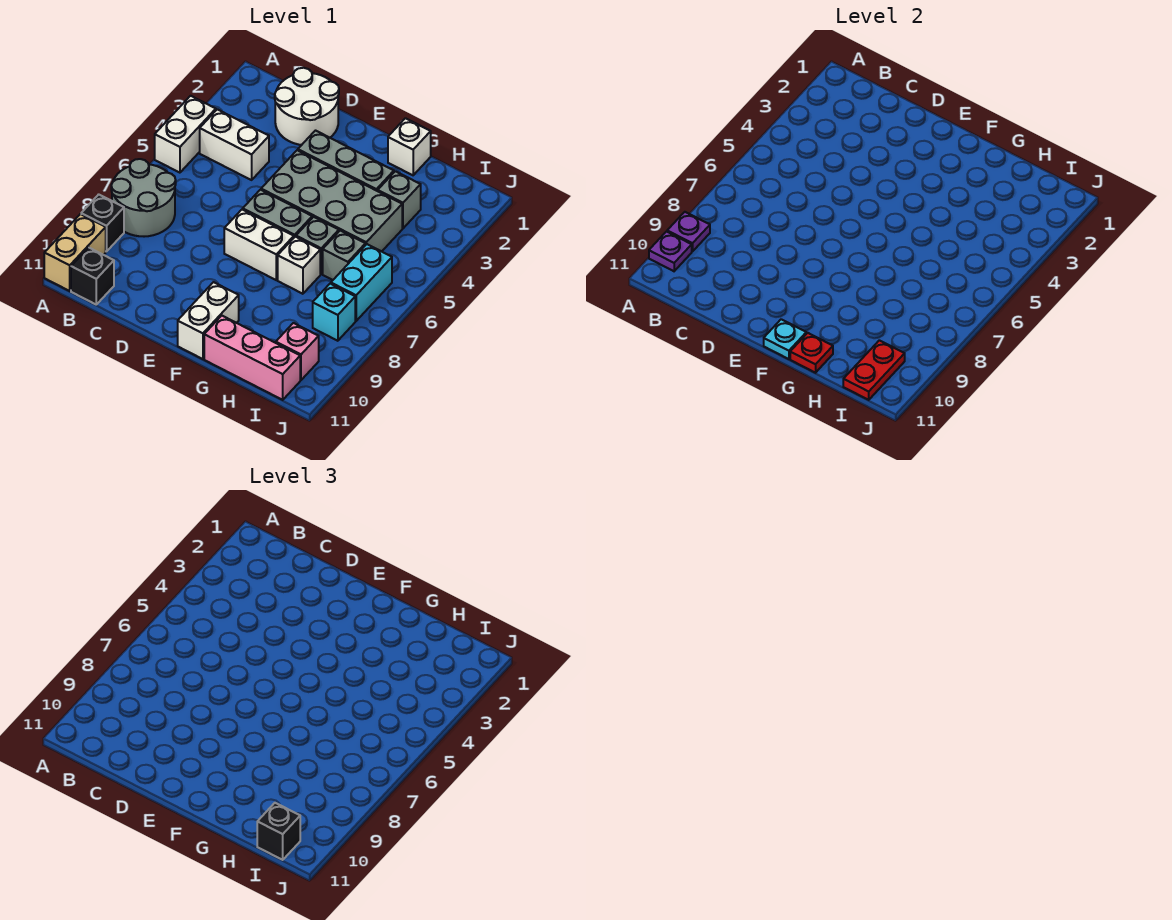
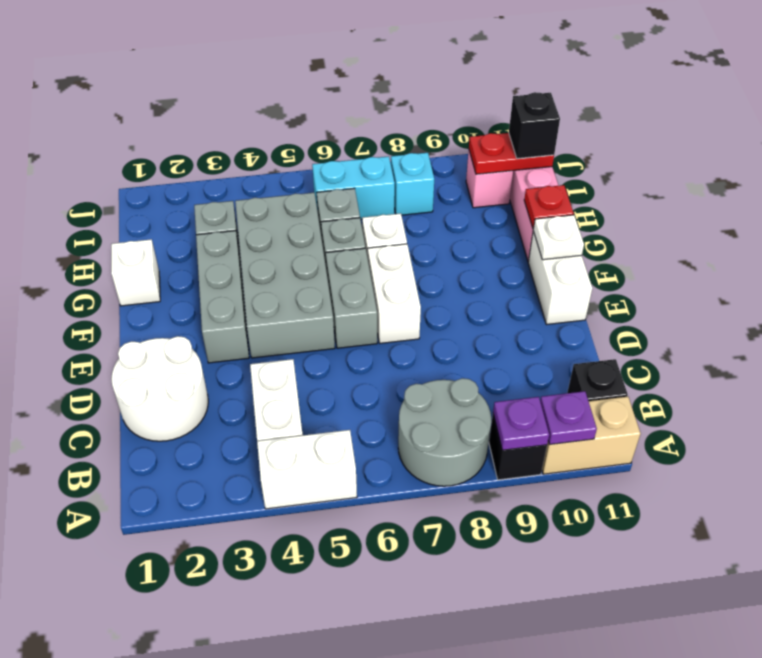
white brick F10:F11 level 1 -> white brick E11:F11 level 1
cyan plate F11 level 2 -> white plate F11 level 2

